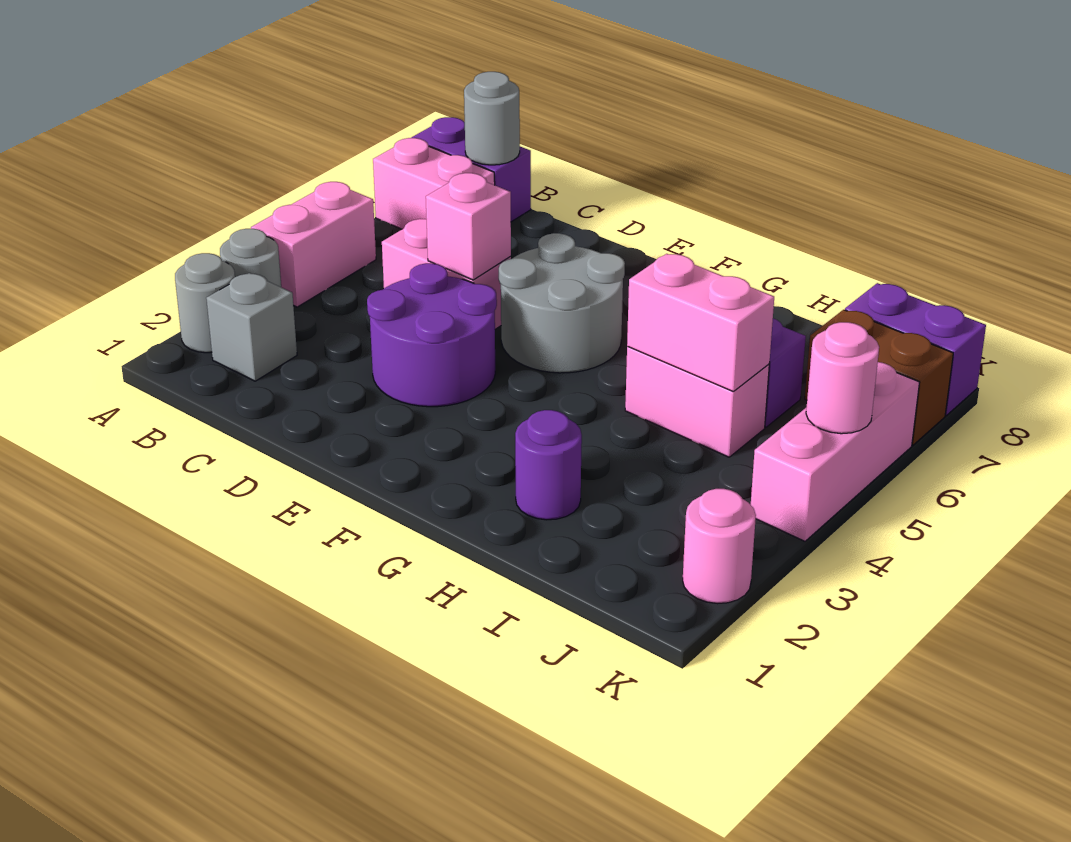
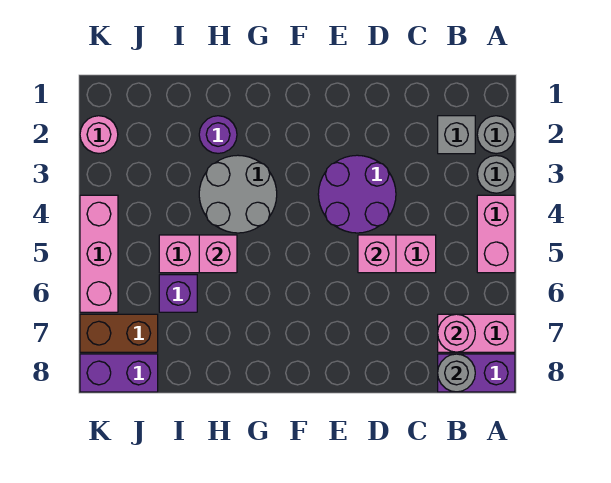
grey round brick E5:F6 level 1 -> grey round brick G3:H4 level 1
pink brick H5:I5 level 2 -> pink brick H5 level 2
pink round brick K5 level 2 -> pink round brick B7 level 2

